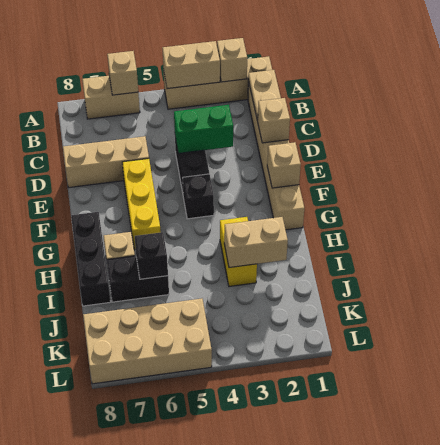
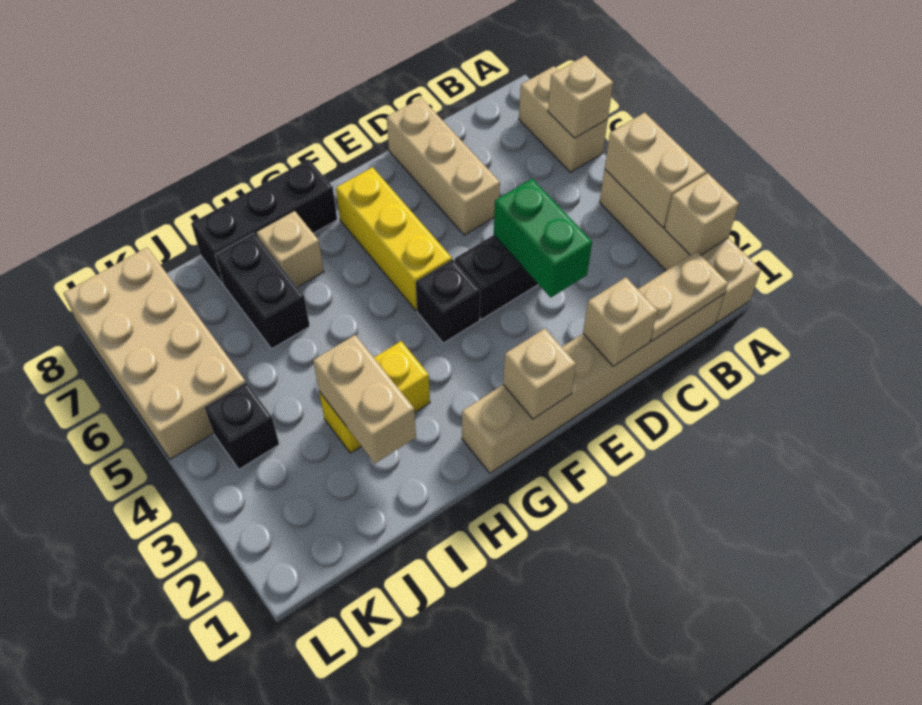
yellow brick E6:G6 level 1 -> yellow brick F5:F7 level 1
black brick I6 level 2 -> black brick K4 level 1

